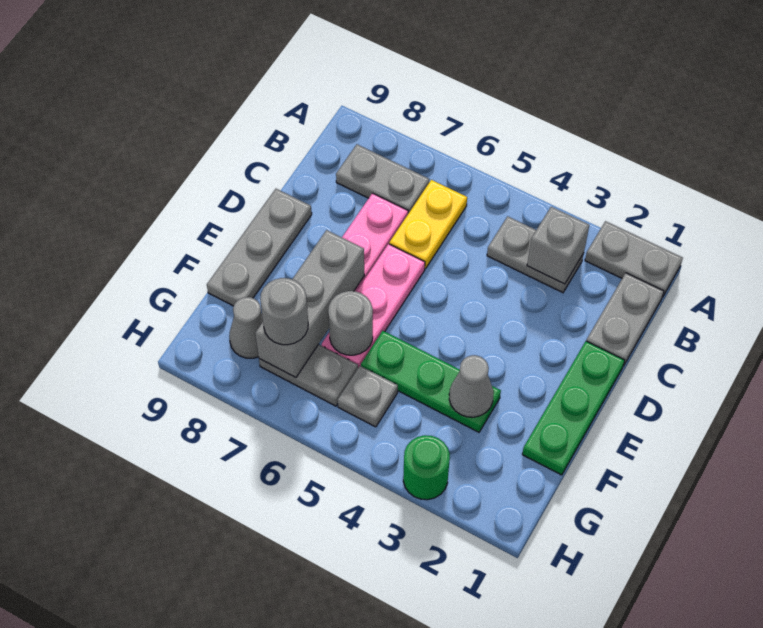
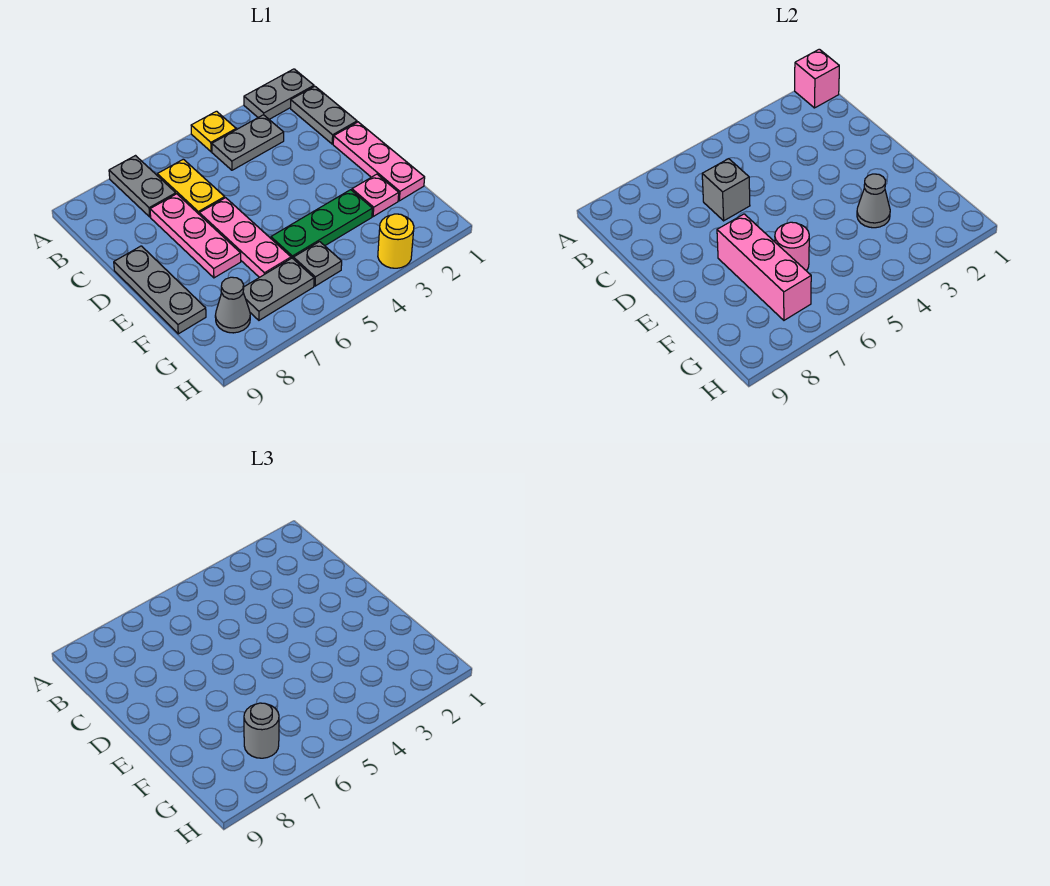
none -> pink brick A1 level 2
none -> yellow plate A4 level 1
grey brick B3 level 2 -> grey brick C6 level 2
grey plate B7:B8 level 1 -> grey plate A7:B7 level 1
green plate D1:F1 level 1 -> pink plate D1:F1 level 1
grey brick E7:G7 level 2 -> pink brick E7:G7 level 2
none -> pink plate F2 level 1
grey round brick F6 level 2 -> pink round brick F6 level 2
green round brick H3 level 1 -> yellow round brick H3 level 1

